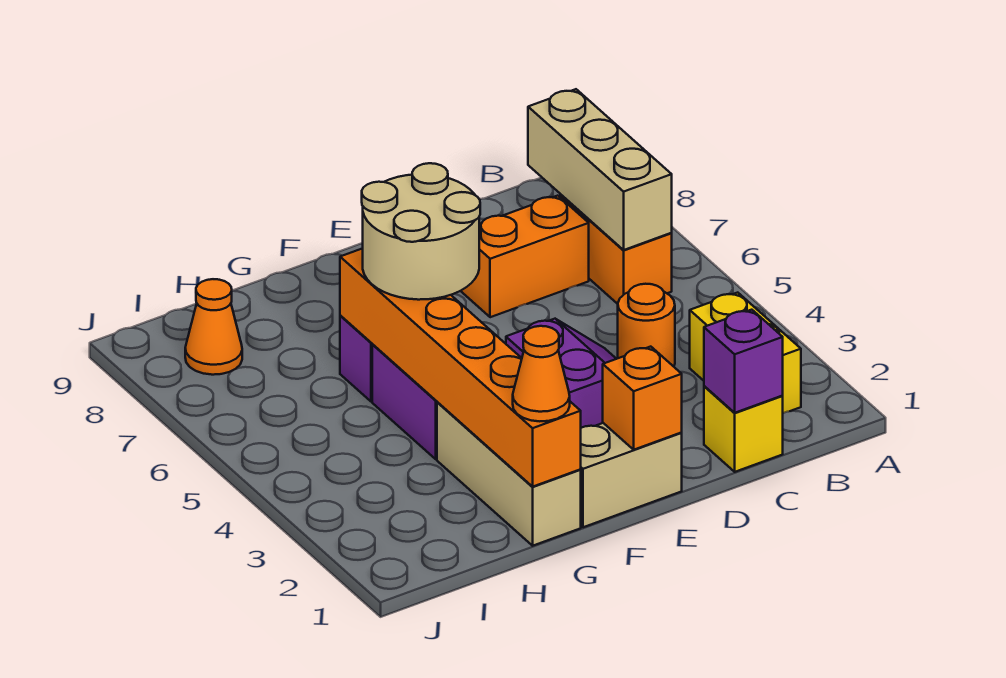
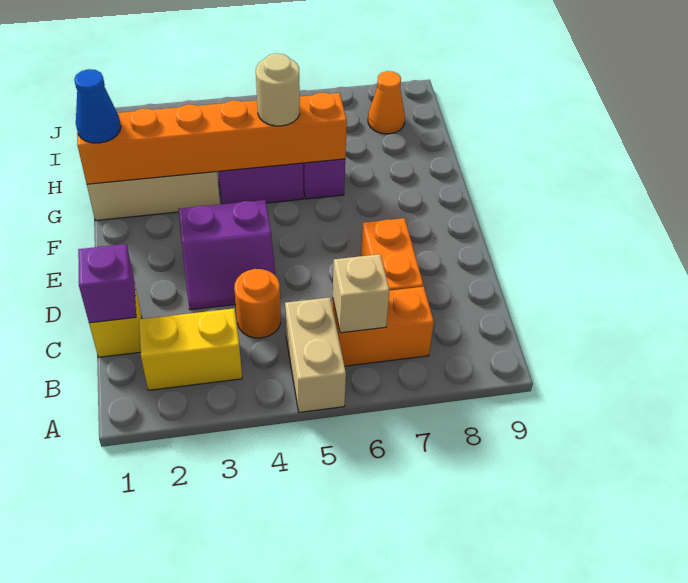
tan brick B6:B8 level 2 -> tan brick B6 level 2
tan brick E1:F1 level 1 -> tan brick A5:B5 level 1
orange brick E1 level 2 -> none
tan round brick F5:G6 level 3 -> tan round brick G5 level 3
orange cone G1 level 3 -> blue cone G1 level 3

